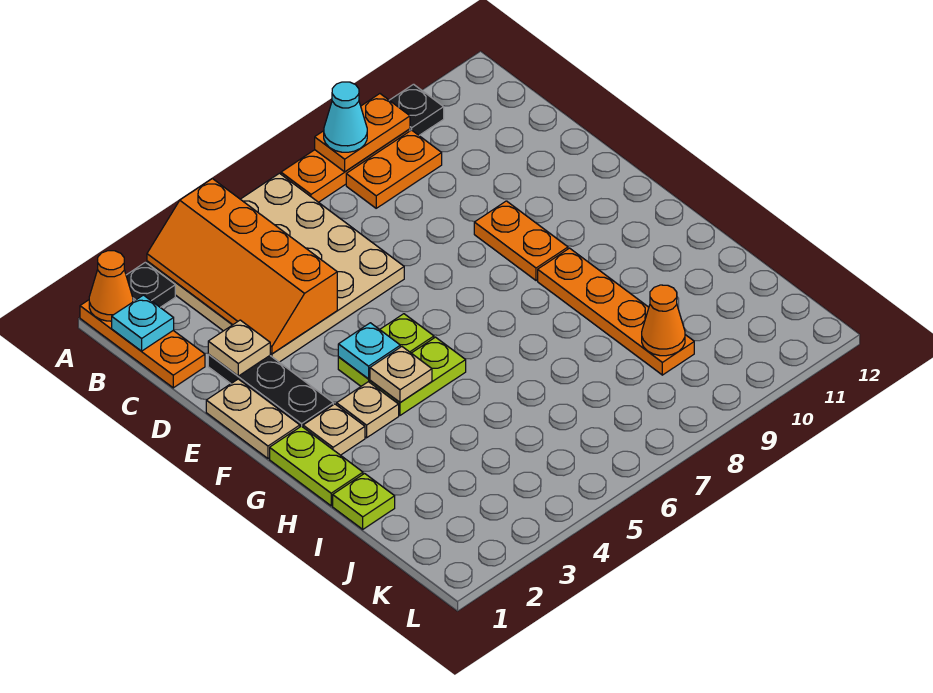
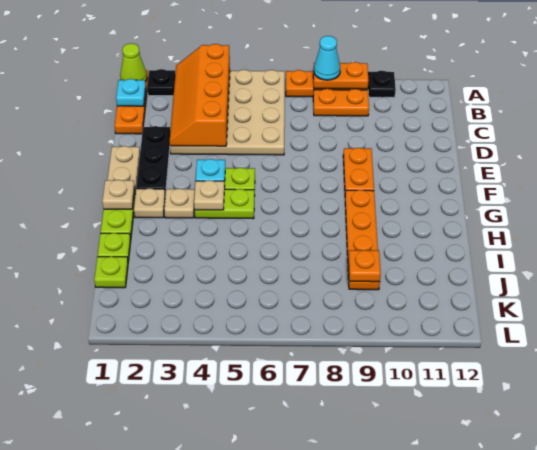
orange cone A1 level 2 -> lime cone A1 level 2
tan plate D2 level 2 -> tan plate G1 level 2
none -> lime plate J1 level 1
orange cone J9 level 2 -> orange plate J9 level 2

